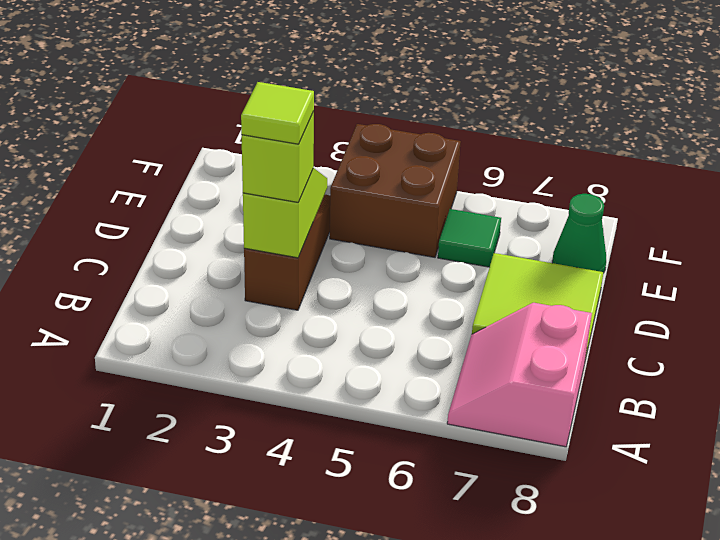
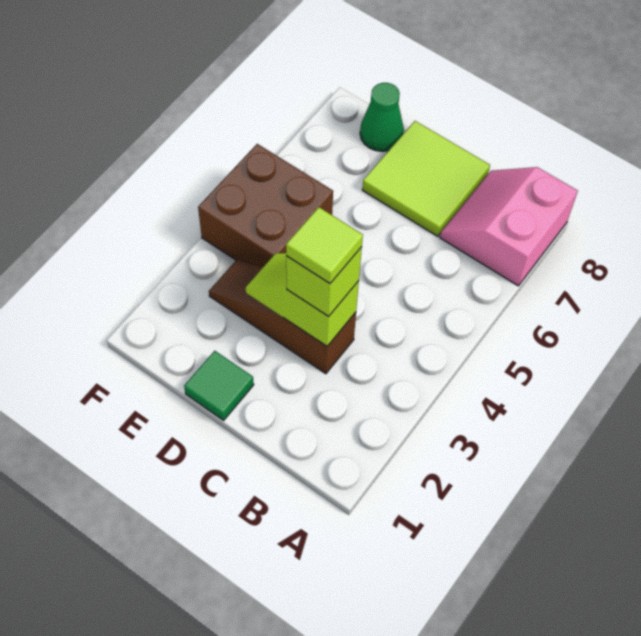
pink slope A7:B8 level 1 top 8 -> pink slope A7:B8 level 1 top A
green tile E6 level 1 -> green tile D1 level 1

